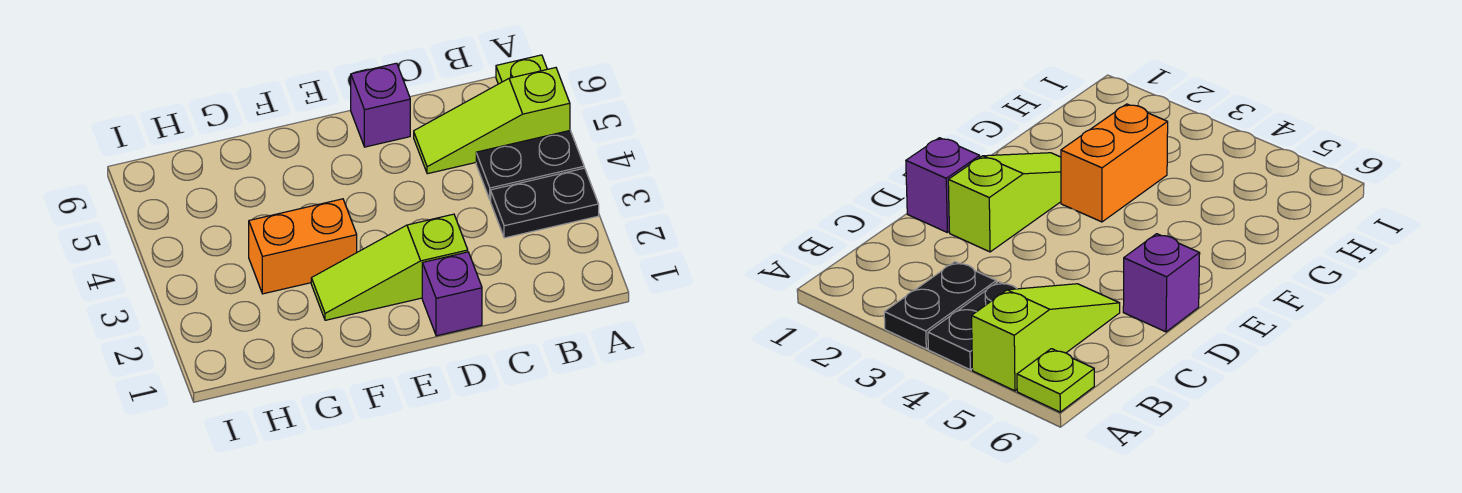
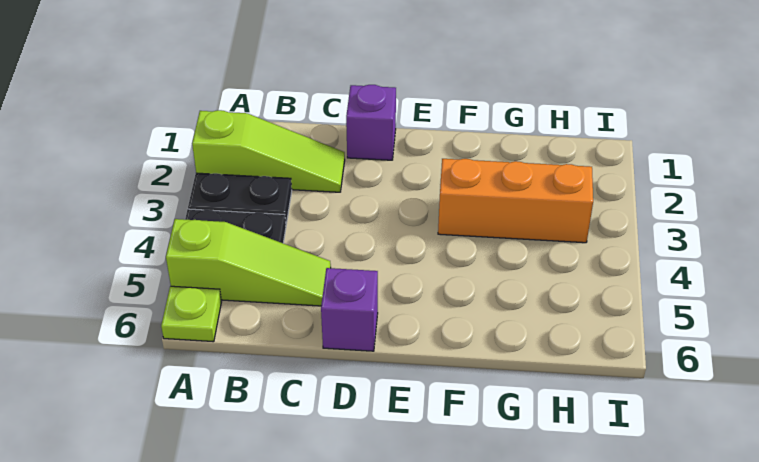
lime slope D2:F2 level 1 top D -> lime slope A2:C2 level 1 top A
orange brick F3:G3 level 1 -> orange brick F3:H3 level 1

